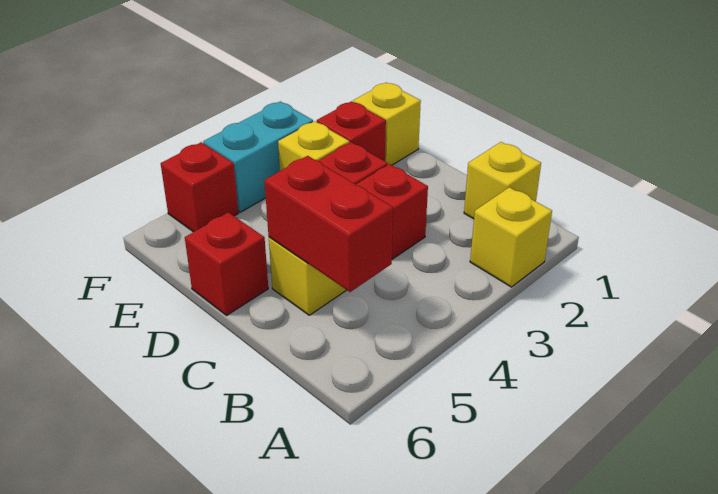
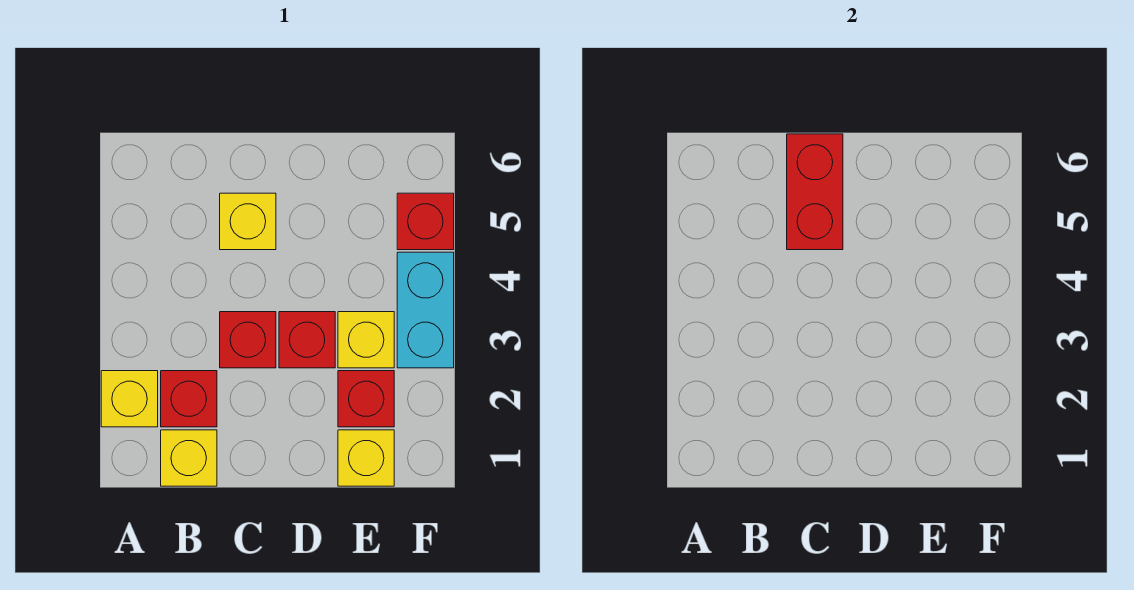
red brick B5:C5 level 2 -> red brick C5:C6 level 2
red brick D6 level 1 -> red brick B2 level 1

